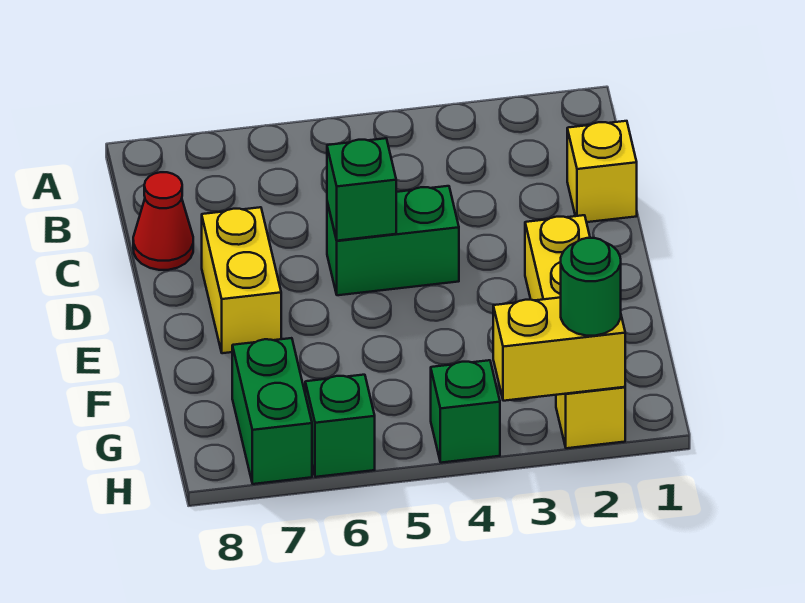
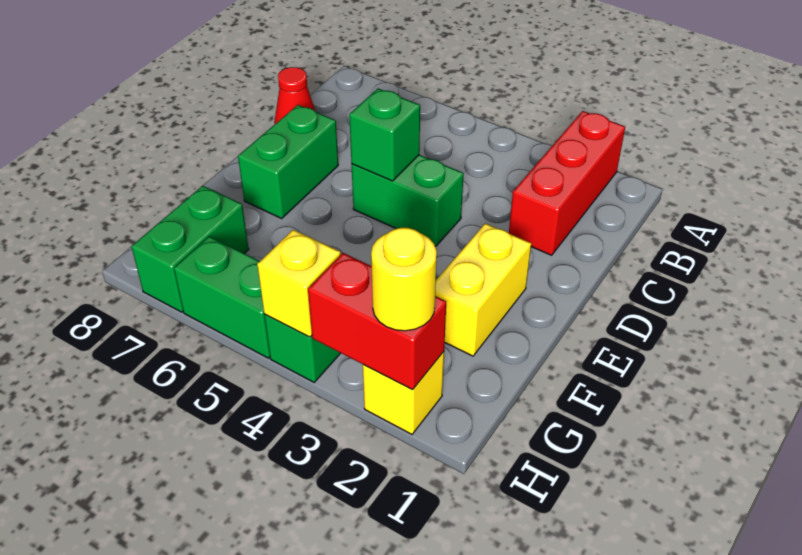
none -> red brick A2:C2 level 1
yellow brick C1 level 1 -> yellow brick H4 level 2
yellow brick D7:E7 level 1 -> green brick D7:E7 level 1
yellow brick H2:H3 level 2 -> red brick H2:H3 level 2
green round brick H2 level 3 -> yellow round brick H2 level 3
green brick H6 level 1 -> green brick H5:H6 level 1

